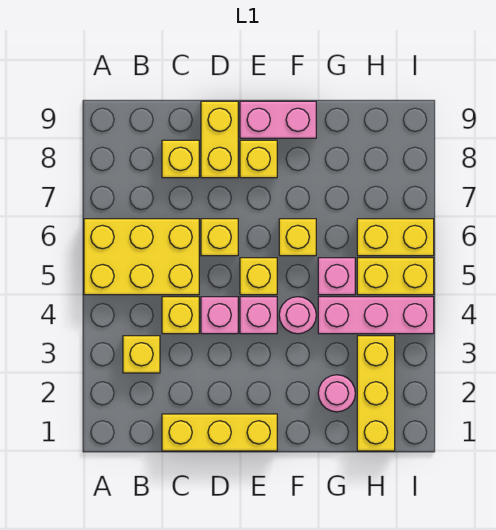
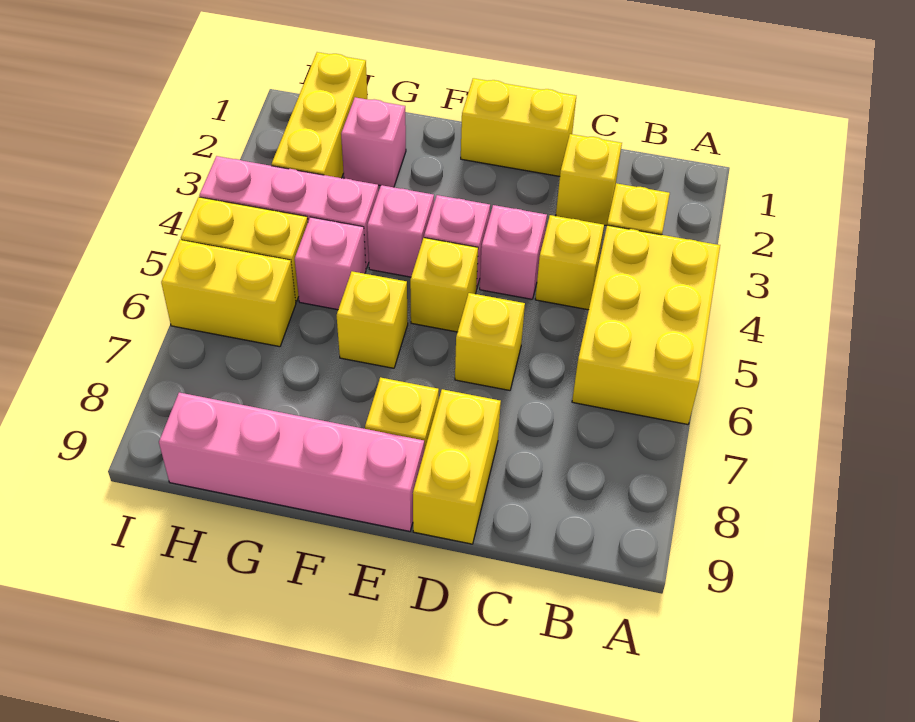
yellow brick A5:C6 level 1 -> yellow brick A4:B6 level 1
yellow brick C1:E1 level 1 -> yellow brick D1:E1 level 1
yellow brick C8 level 1 -> yellow brick C2 level 1
pink brick E9:F9 level 1 -> pink brick E9:H9 level 1
pink round brick F4 level 1 -> pink brick F4 level 1
pink round brick G2 level 1 -> pink brick G2 level 1

